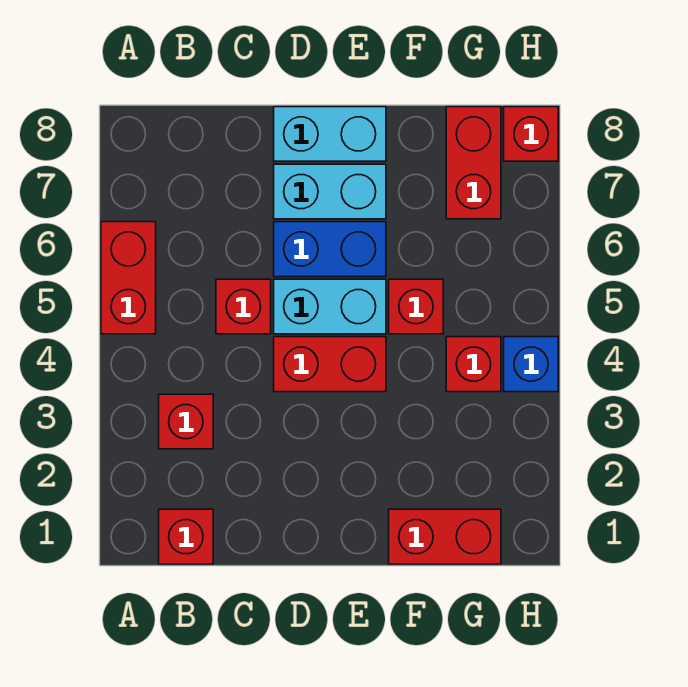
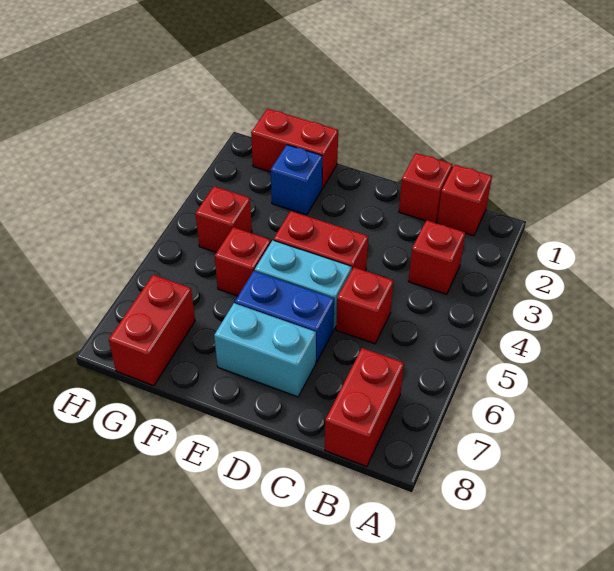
red brick A5:A6 level 1 -> red brick B7:B8 level 1
cyan brick D8:E8 level 1 -> none
blue brick H4 level 1 -> blue brick F2 level 1
red brick H8 level 1 -> red brick C1 level 1

